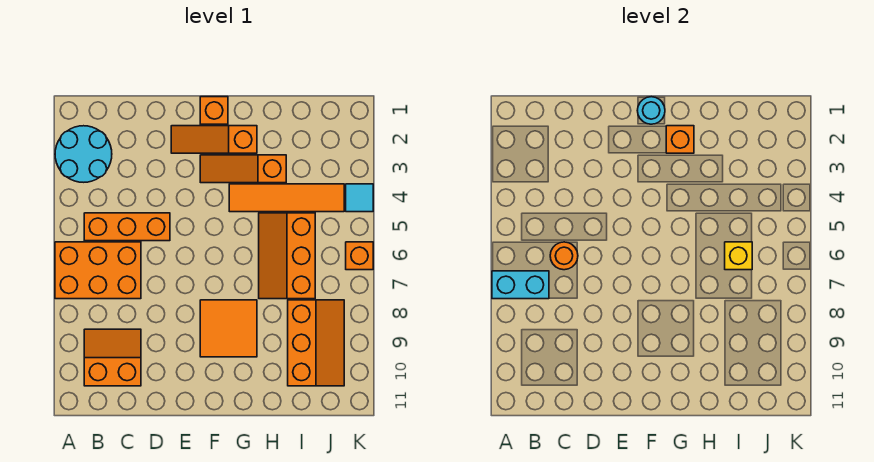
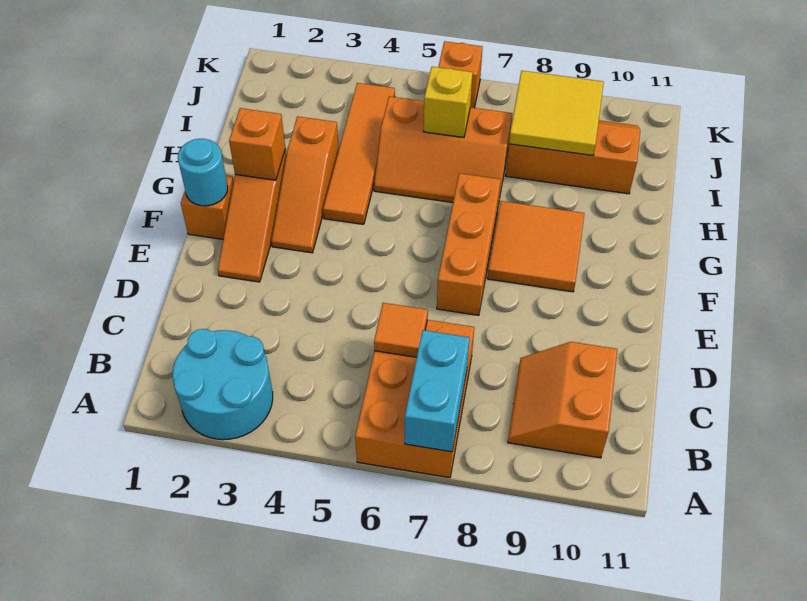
orange brick B5:D5 level 1 -> orange brick E7:G7 level 1
orange round brick C6 level 2 -> orange tile C6 level 2
none -> yellow tile I8:J9 level 2
cyan tile K4 level 1 -> none

